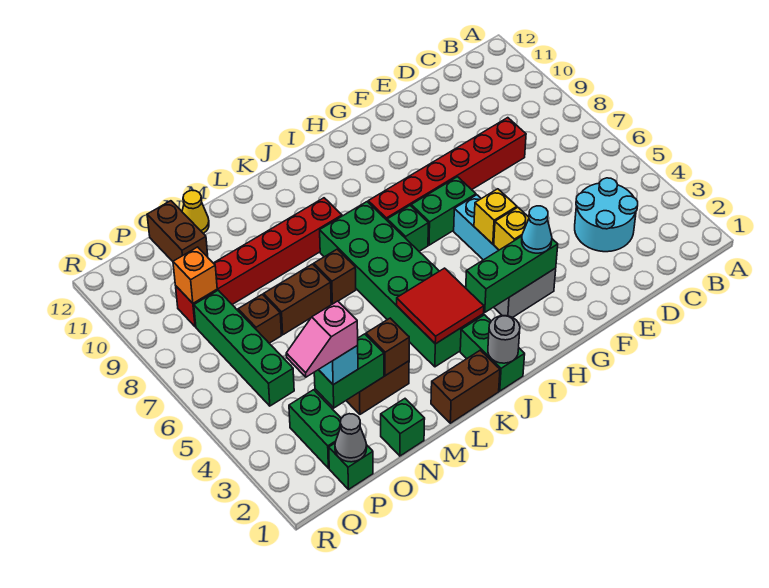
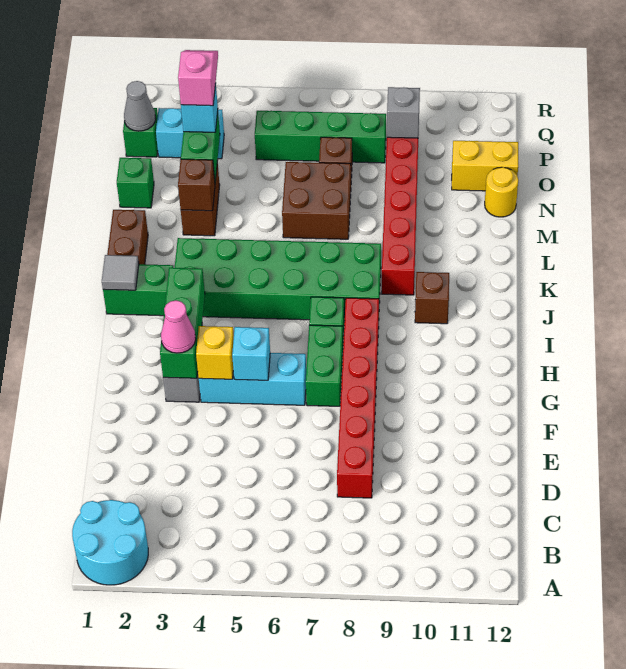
cyan round brick C3:D4 level 1 -> cyan round brick A1:B2 level 1
cyan cone G3 level 3 -> pink cone G3 level 3
yellow brick G5 level 2 -> cyan brick G5 level 2
grey round brick J1 level 2 -> grey tile J1 level 2
red tile J3:K4 level 2 -> none
brown brick L7 level 1 -> brown brick J10 level 1
brown brick M7:N7 level 1 -> brown brick M6:N7 level 1
yellow cone N12 level 1 -> yellow round brick N12 level 1
brown brick O11:O12 level 1 -> yellow brick O11:O12 level 1
green brick P2:P3 level 1 -> cyan brick P2:P3 level 1
orange brick P9 level 2 -> grey brick P9 level 2

